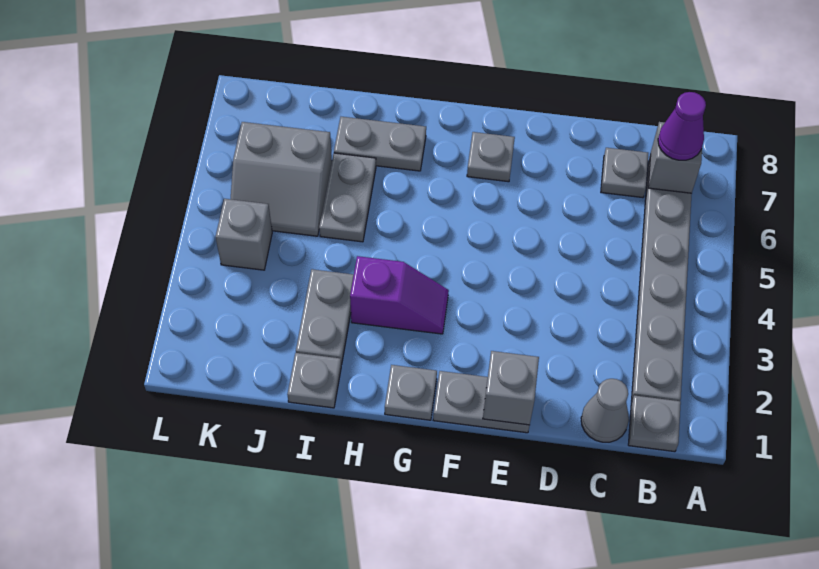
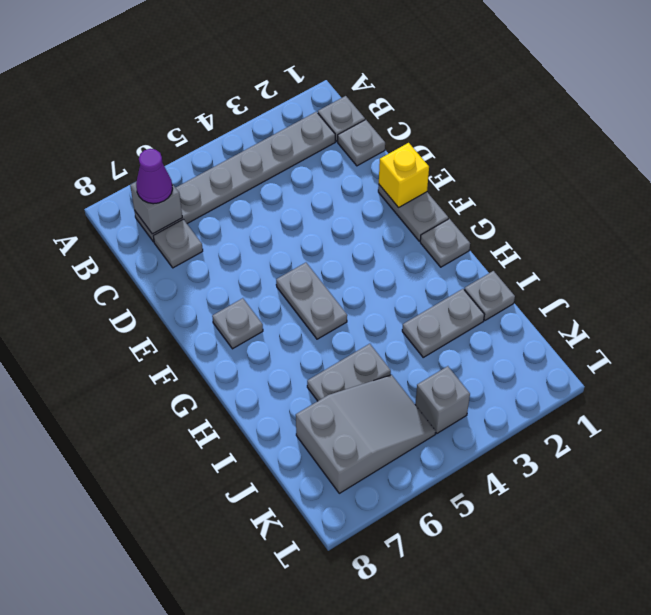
grey cone C1 level 1 -> grey plate C1 level 1
grey brick E1 level 2 -> yellow brick E1 level 2
purple slope G3:H3 level 1 top H -> none
grey plate H7:I7 level 1 -> grey plate F5:G5 level 1
grey slope J5:K6 level 1 top 6 -> grey slope J5:K7 level 1 top 7

